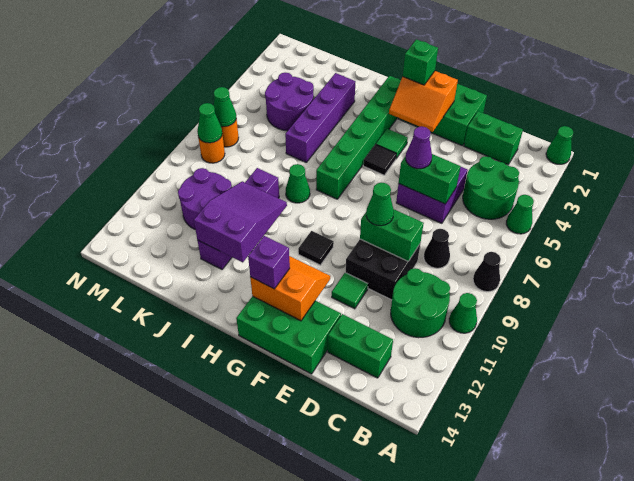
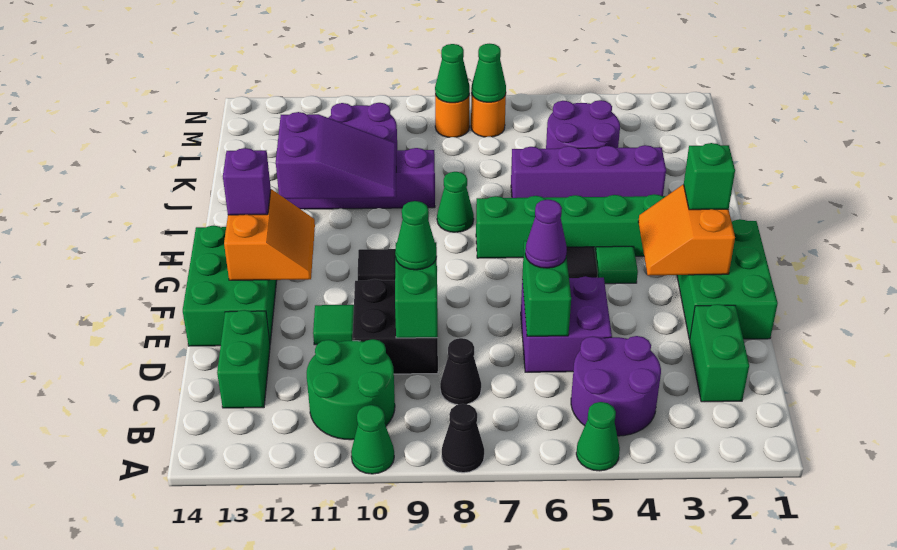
green cone A1 level 1 -> none
green round brick B4:C5 level 1 -> purple round brick B4:C5 level 1

